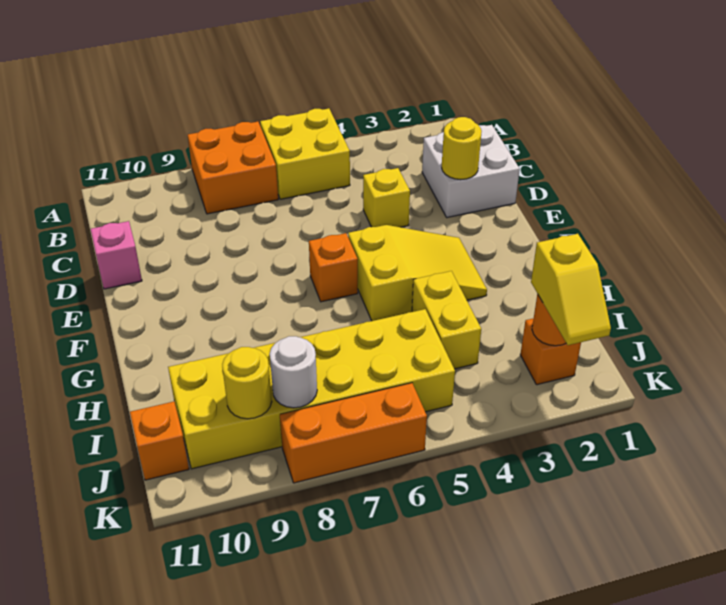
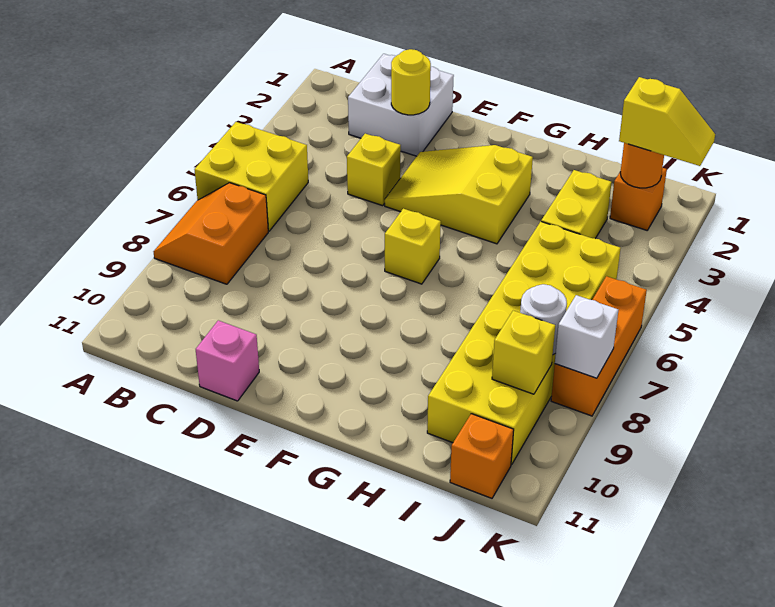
orange brick A7:B8 level 1 -> orange slope A7:B8 level 1 top B
yellow slope F3:G5 level 1 top 5 -> yellow slope E3:G4 level 1 top G
orange brick F6 level 1 -> yellow brick F6 level 1
yellow brick H4:I4 level 1 -> yellow brick I3:I4 level 1
yellow round brick J9 level 2 -> yellow brick J9 level 2
none -> white brick K8 level 2

